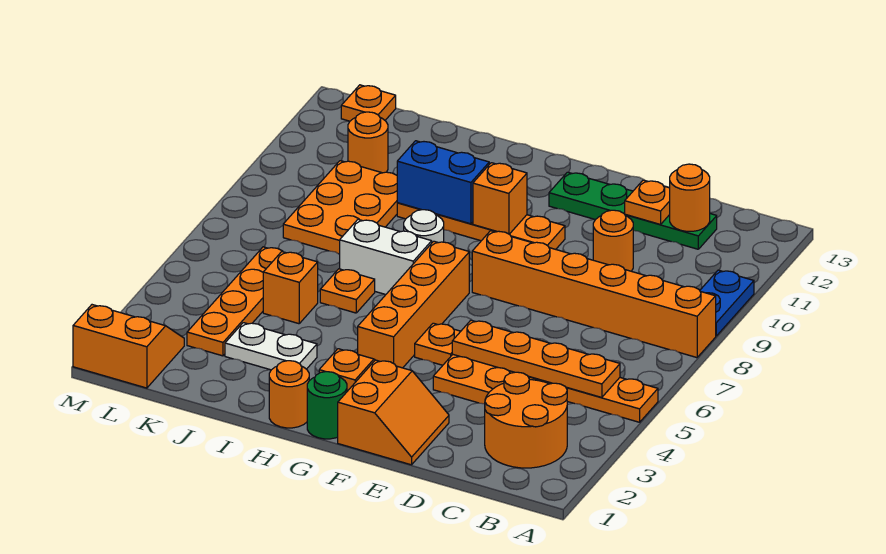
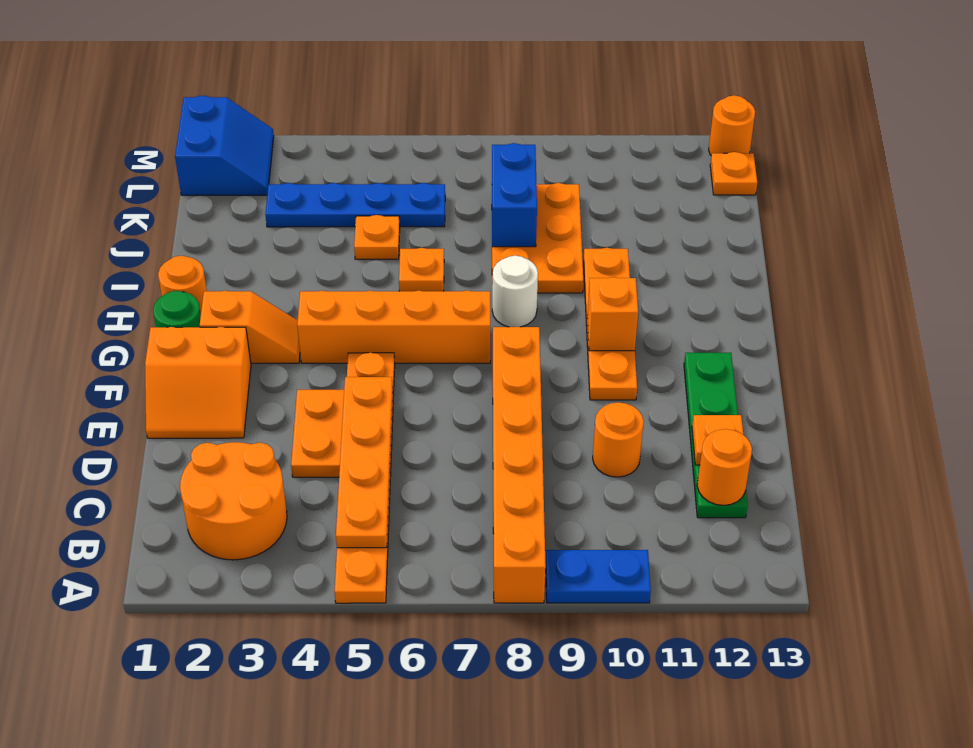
white brick H7:I7 level 1 -> none
blue brick H10:I10 level 2 -> blue brick J8:K8 level 2
white plate I3:J3 level 1 -> none
orange brick J5 level 1 -> orange plate J5 level 1
orange plate J8:K10 level 1 -> orange plate I8:K9 level 1
orange plate K3:K6 level 1 -> blue plate K3:K6 level 1
orange round brick K11 level 1 -> orange round brick M13 level 1
orange slope L1:M2 level 1 top 1 -> blue slope L1:M2 level 1 top 1

